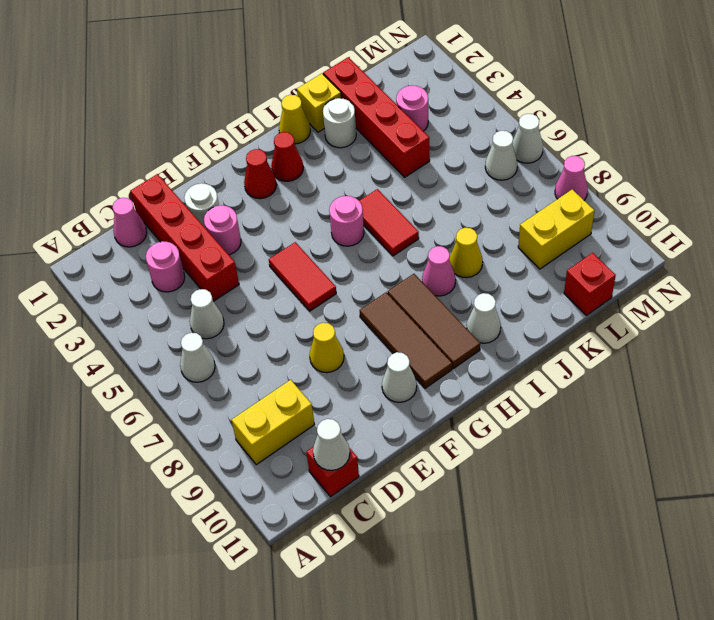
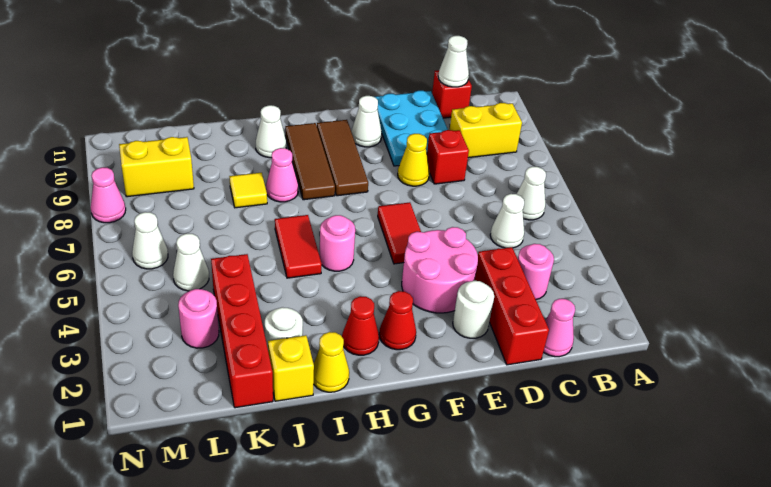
red brick D1:D4 level 1 -> red brick D1:D3 level 1
none -> cyan plate D9:E11 level 1
pink round brick E3 level 1 -> pink round brick E3:F4 level 1
yellow cone J8 level 1 -> yellow tile J8 level 1
red brick L11 level 1 -> red brick D8 level 1
white cone N6 level 1 -> white cone L5 level 1

